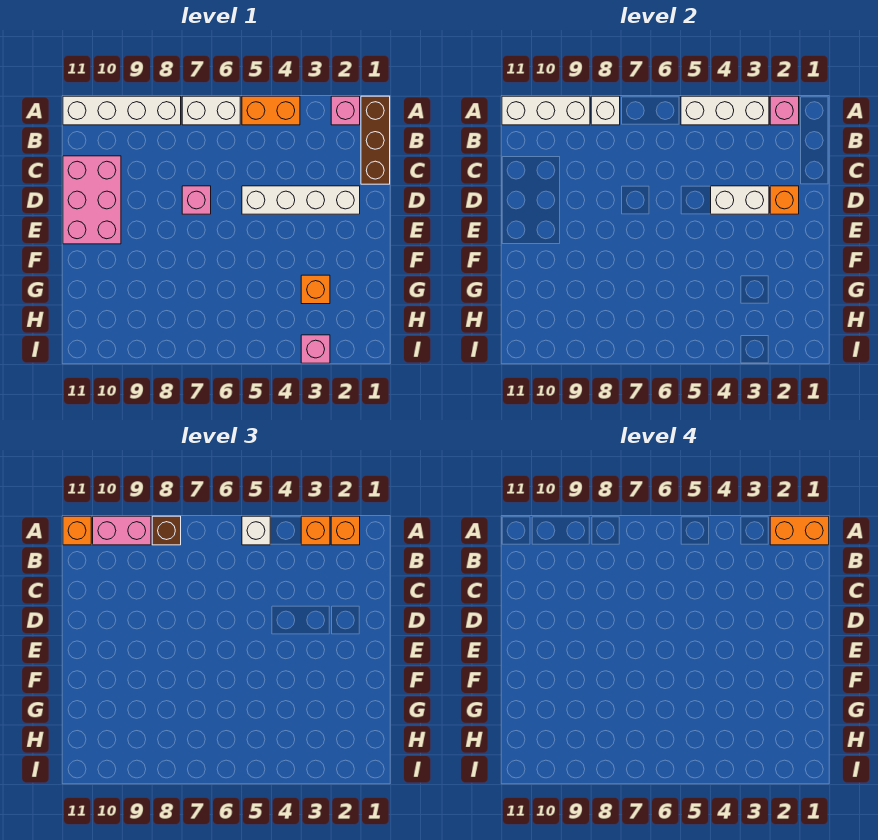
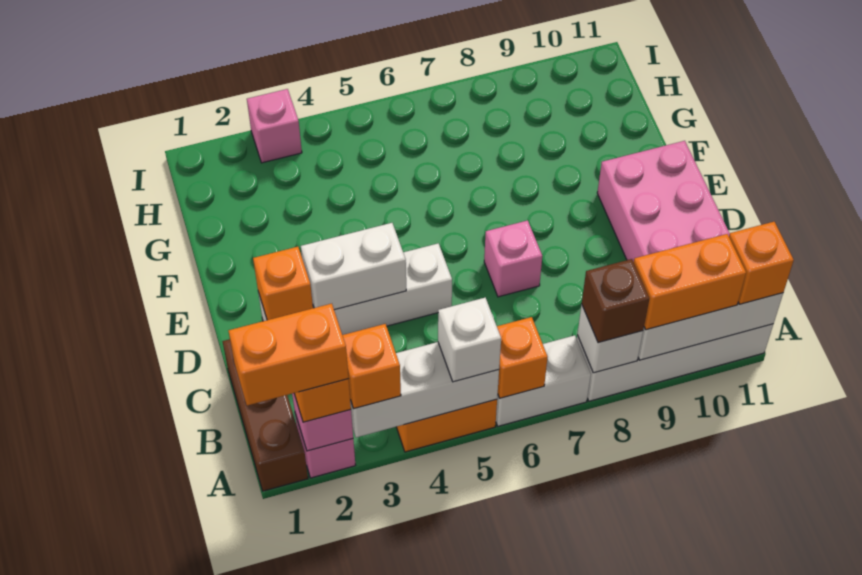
pink brick A9:A10 level 3 -> orange brick A9:A10 level 3
orange brick G3 level 1 -> orange brick A6 level 2

